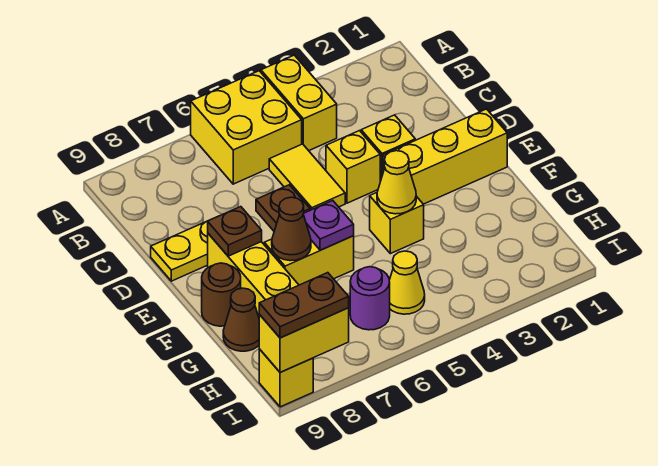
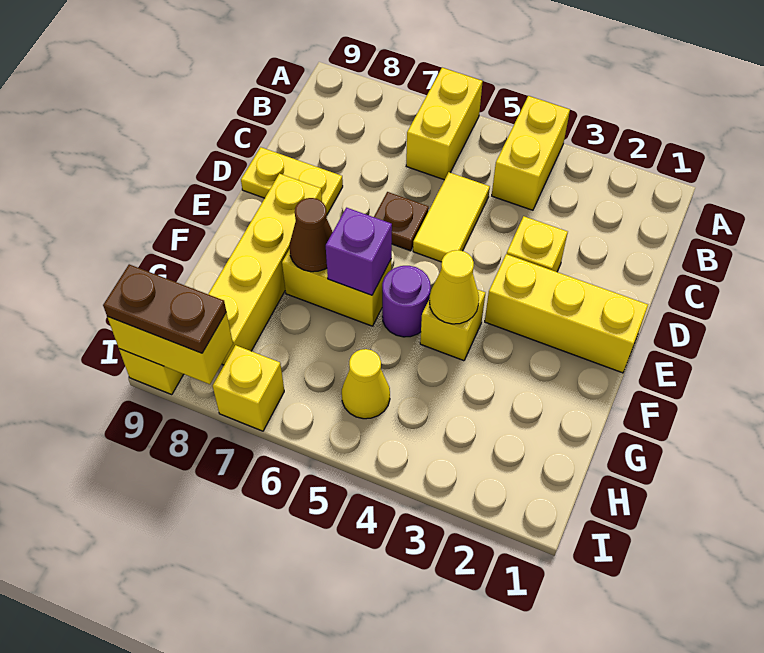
yellow brick A5:B6 level 1 -> yellow brick A6:B6 level 1
yellow brick D4 level 1 -> yellow brick I7 level 1
brown plate E8 level 2 -> none
purple plate F6 level 2 -> purple brick F6 level 2
brown round brick F9 level 1 -> none
brown cone G9 level 1 -> none
purple round brick H6 level 1 -> purple round brick F5 level 1

